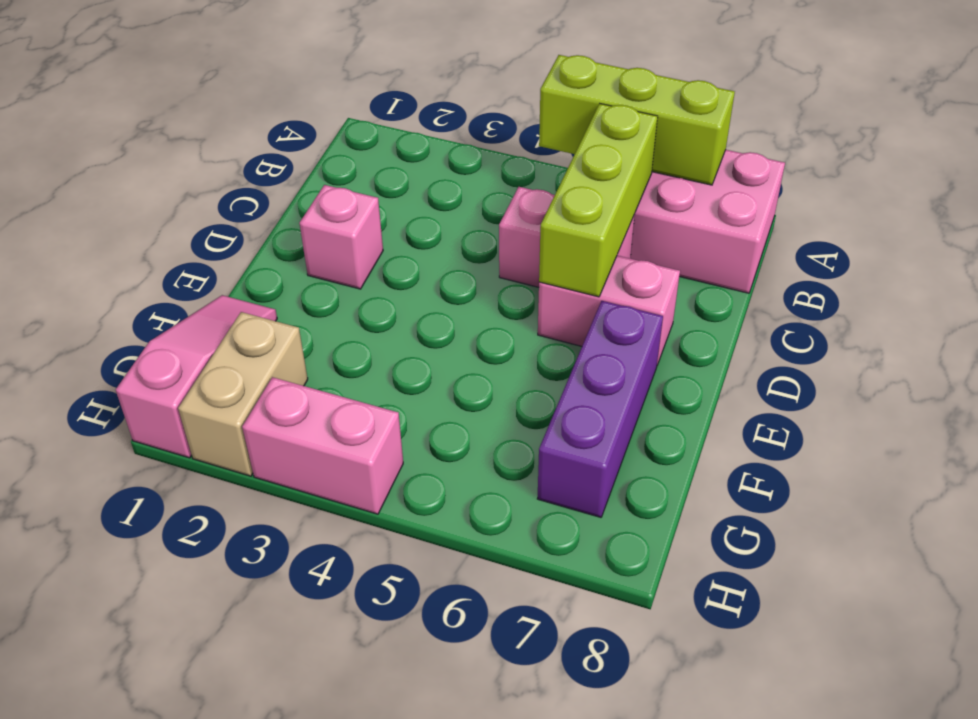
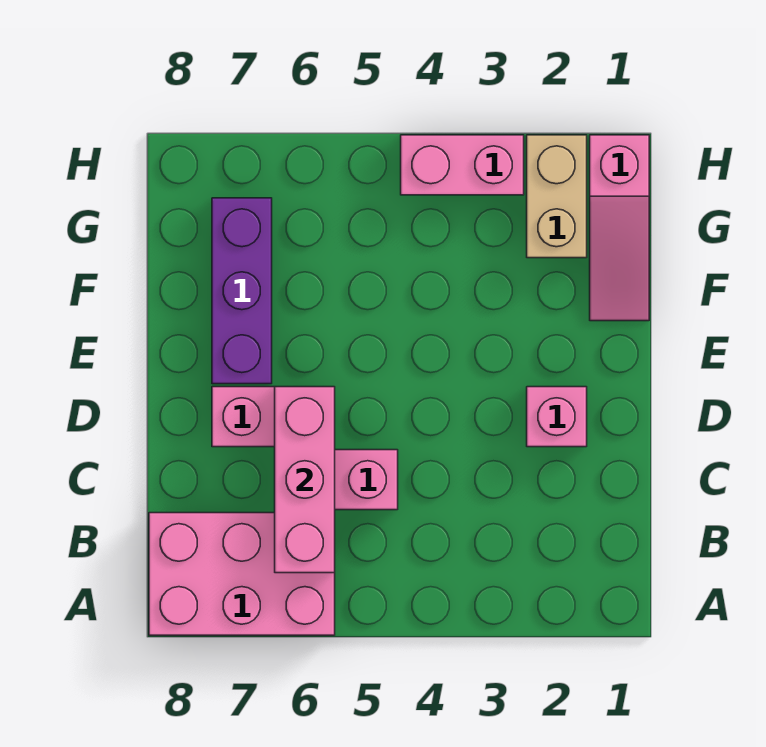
lime brick A5:A7 level 2 -> none
lime brick B6:D6 level 2 -> pink brick B6:D6 level 2

